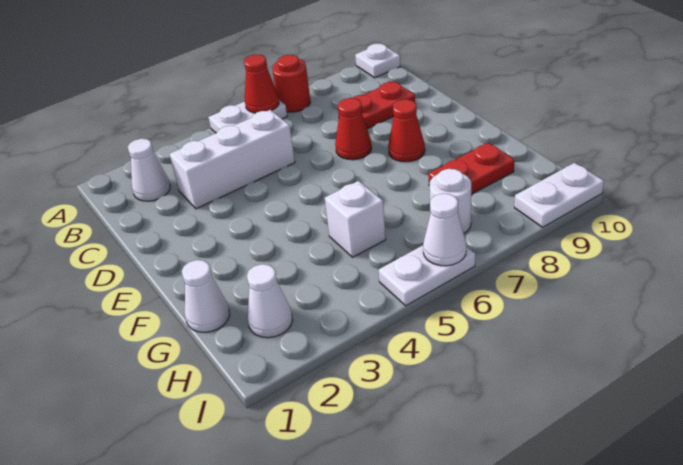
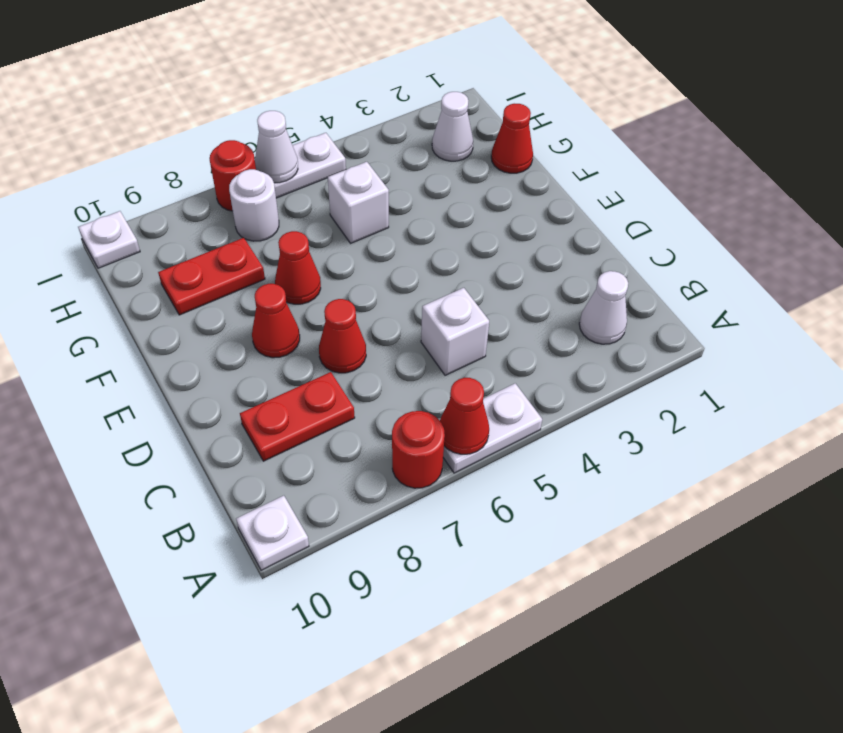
white brick C3:C5 level 1 -> white brick C5 level 1
none -> red cone F7 level 1
white cone G1 level 1 -> red cone G1 level 1
none -> red round brick I7 level 1
white plate I9:I10 level 1 -> white plate I10 level 1

